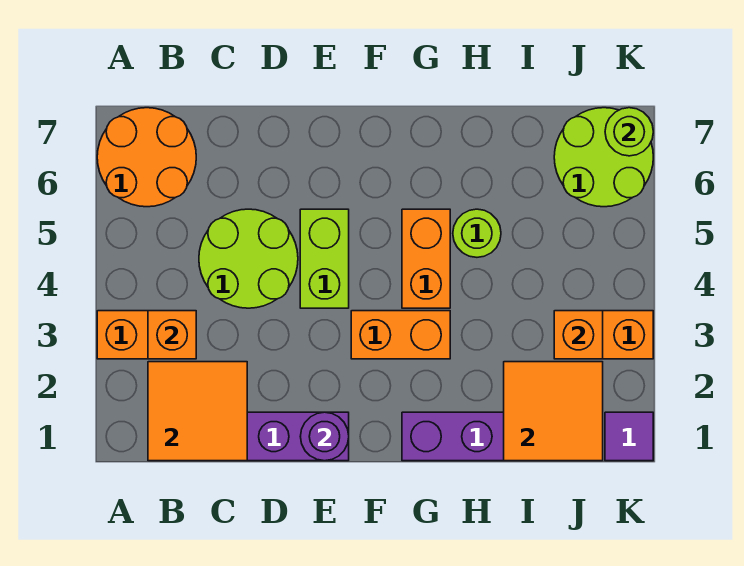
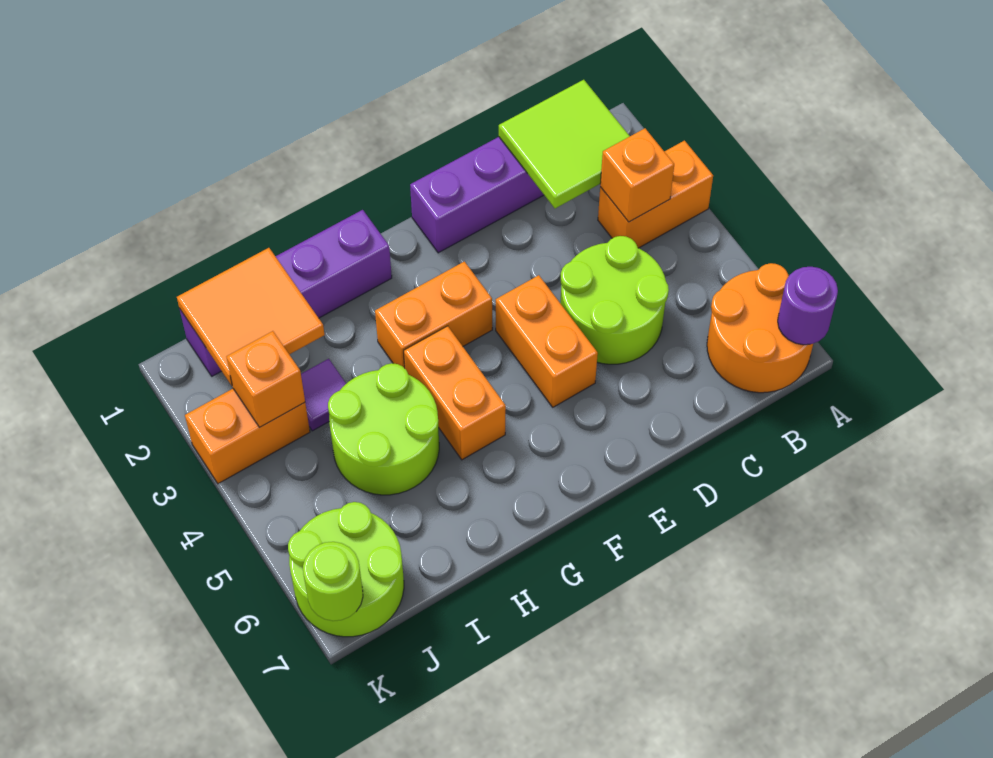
orange tile B1:C2 level 2 -> lime tile B1:C2 level 2
purple round brick E1 level 2 -> purple round brick A7 level 2
lime brick E4:E5 level 1 -> orange brick E4:E5 level 1
lime round brick H5 level 1 -> lime round brick H4:I5 level 1
purple tile K1 level 1 -> purple tile I3 level 1

